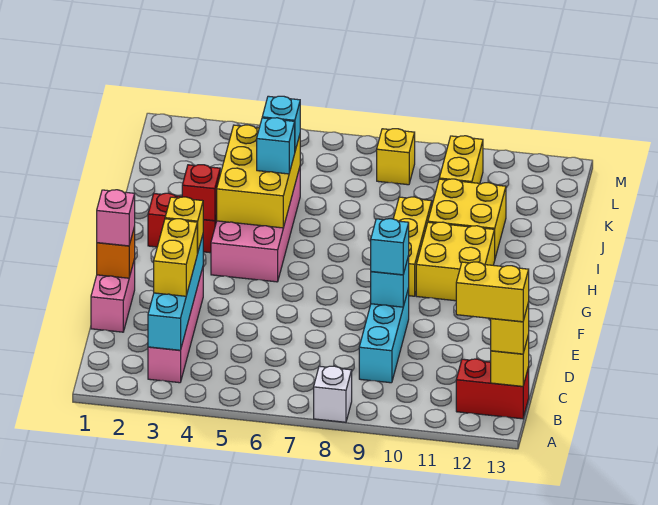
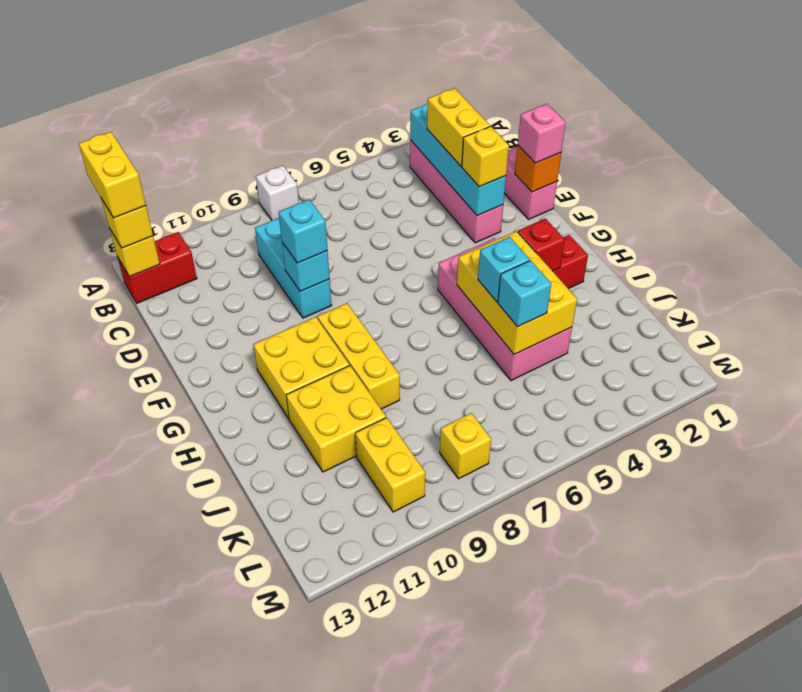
yellow brick B12:B13 level 4 -> yellow brick A13:B13 level 4

